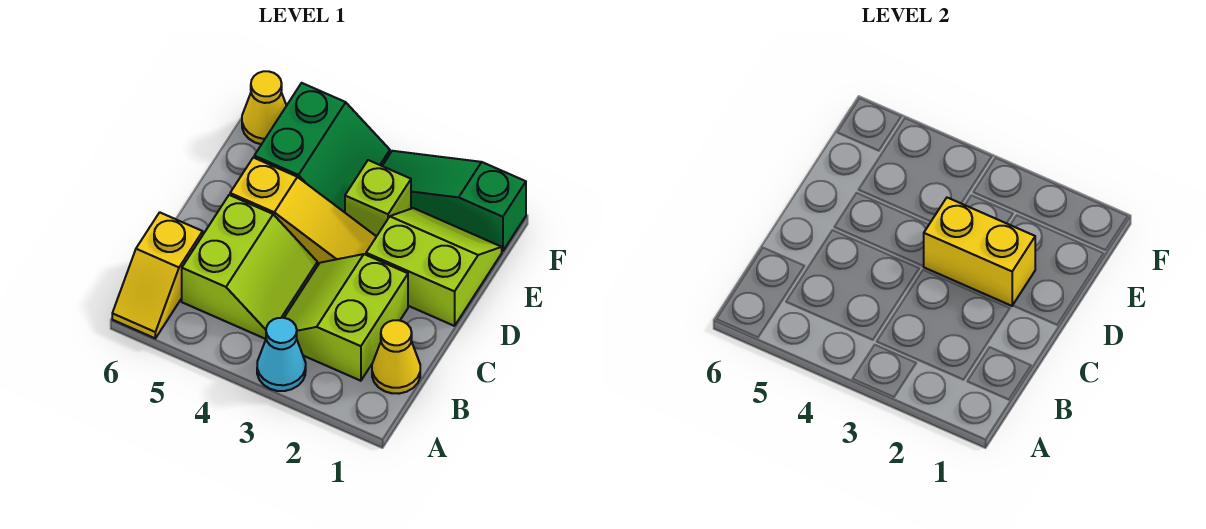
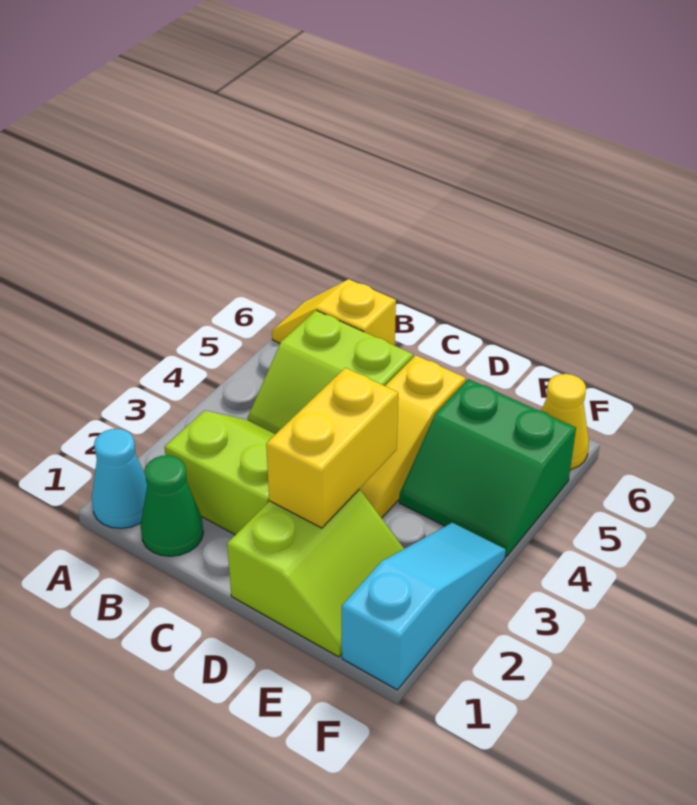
cyan cone A3 level 1 -> cyan cone A1 level 1
yellow cone B1 level 1 -> green cone B1 level 1
lime brick E3 level 1 -> none
green slope F1:F3 level 1 top 1 -> cyan slope F1:F3 level 1 top 1

